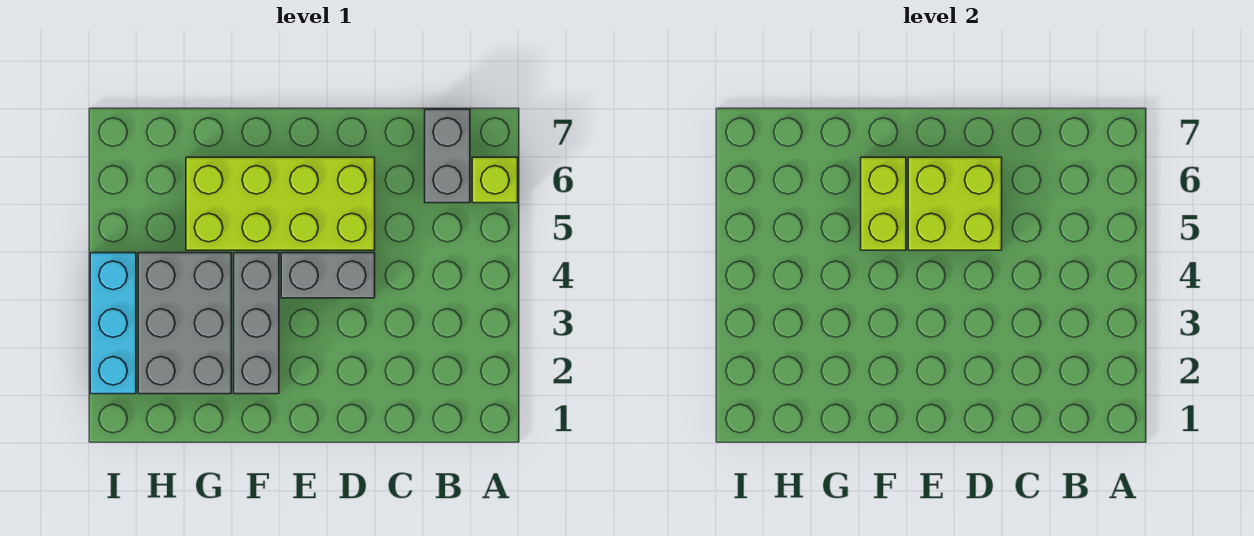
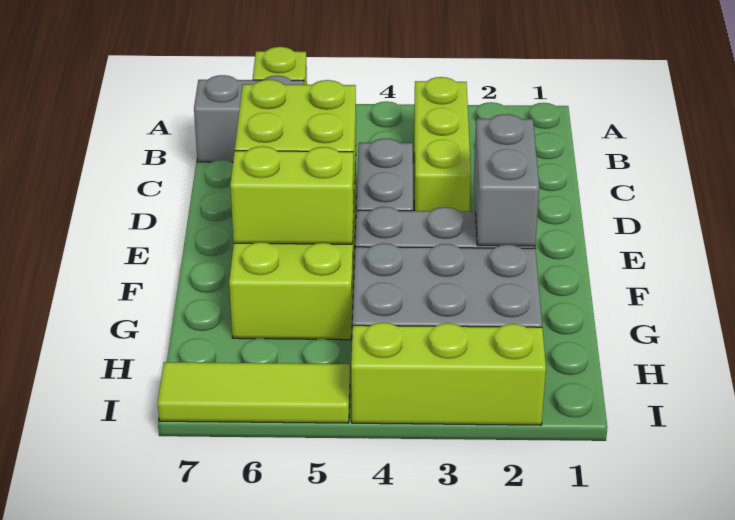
none -> lime brick B3:D3 level 1
none -> grey brick E2:F2 level 2
cyan brick I2:I4 level 1 -> lime brick I2:I4 level 1
none -> lime tile I5:I7 level 1

